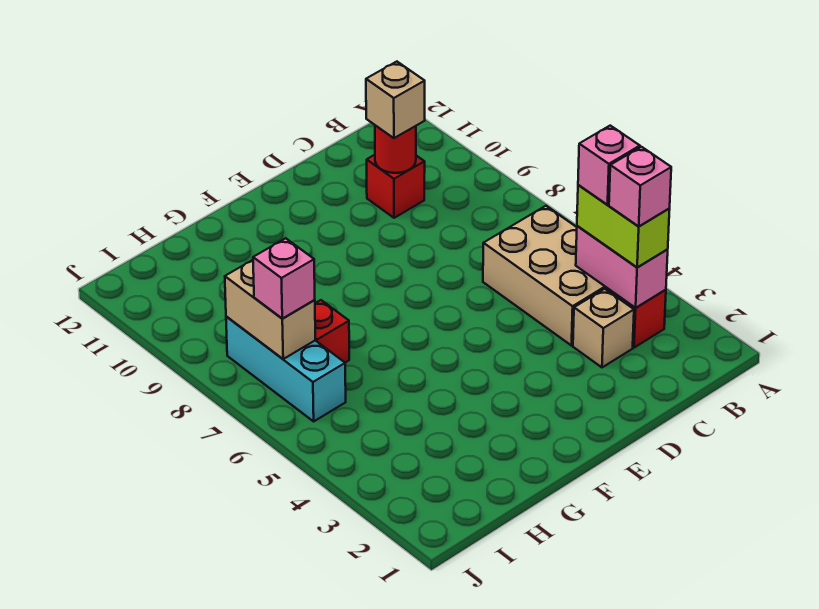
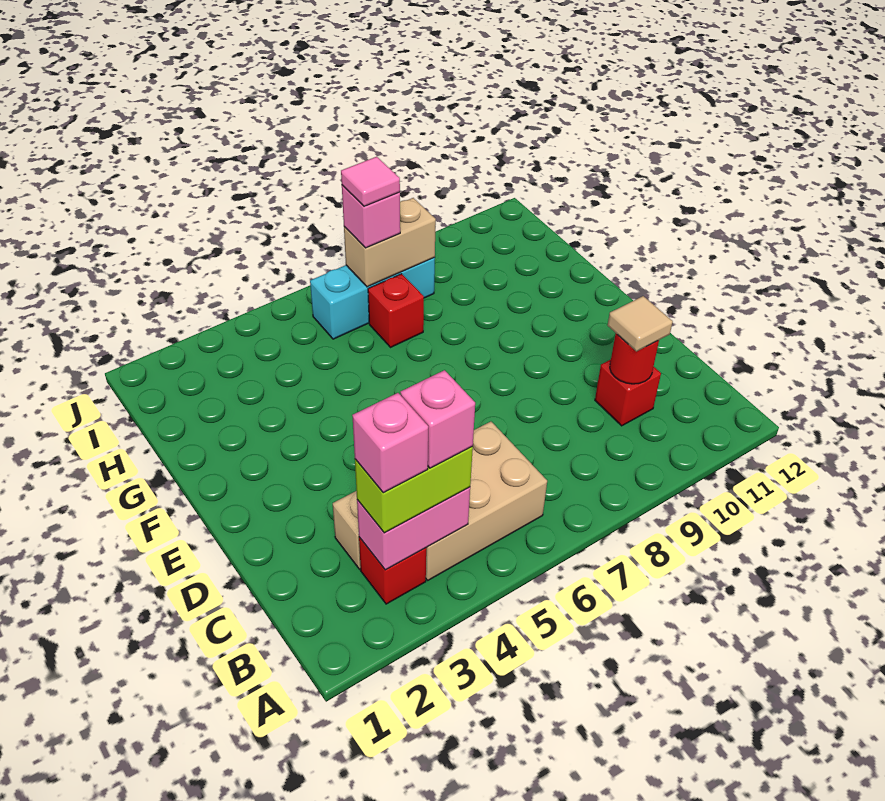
tan brick C10 level 3 -> tan tile C10 level 3
none -> pink tile I7 level 4

